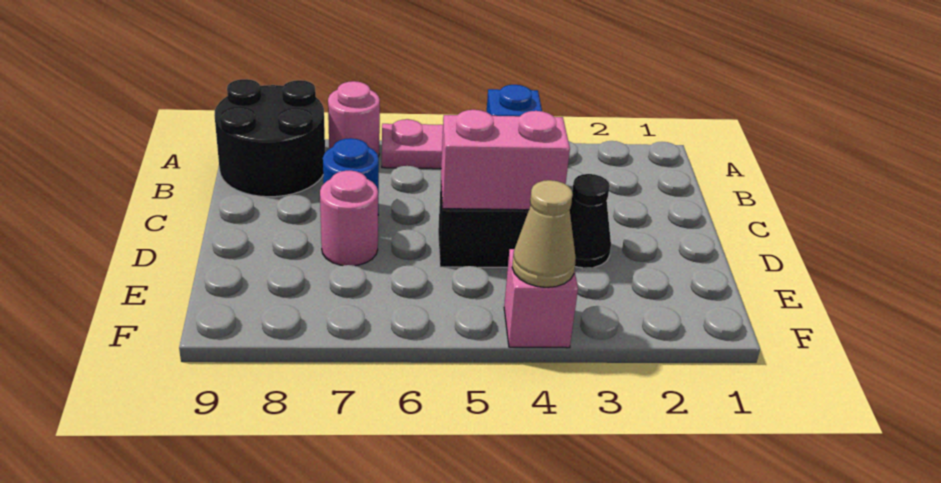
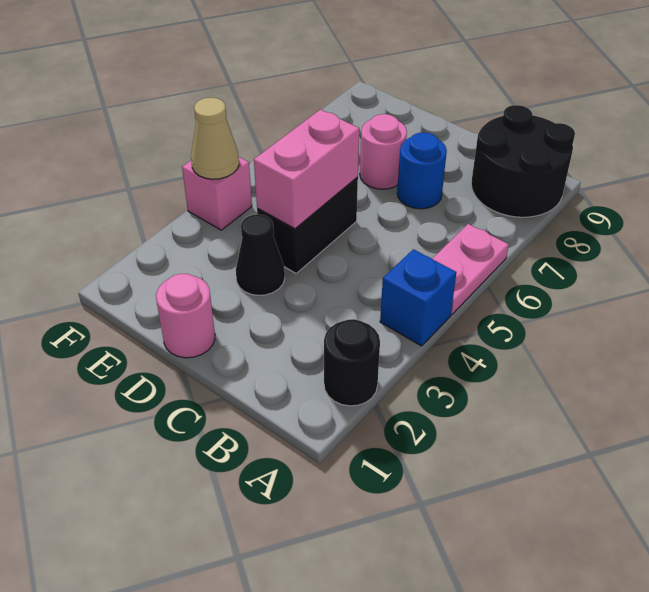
none -> black round brick A2 level 1
pink round brick A7 level 1 -> pink round brick D1 level 1

